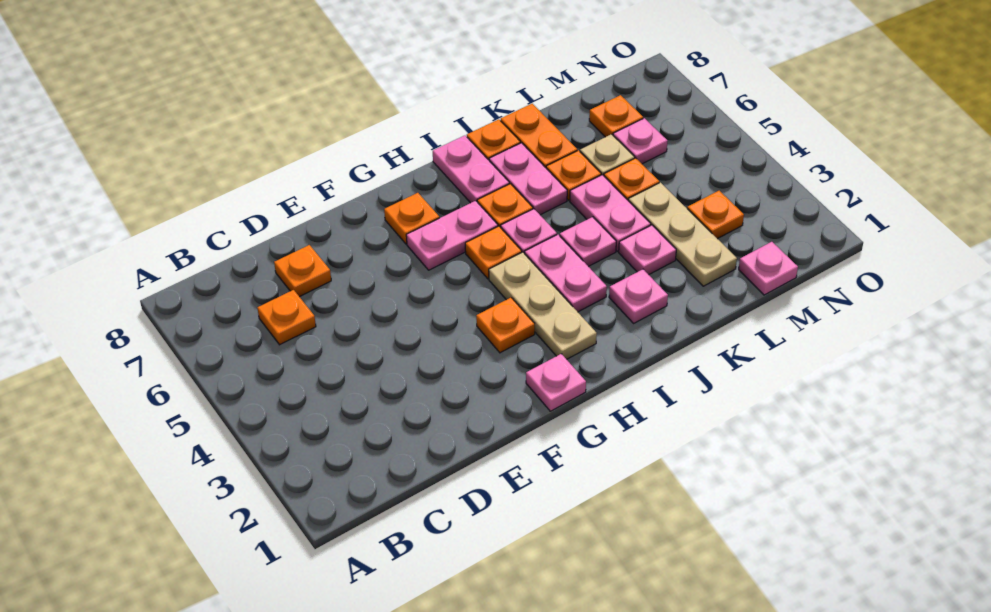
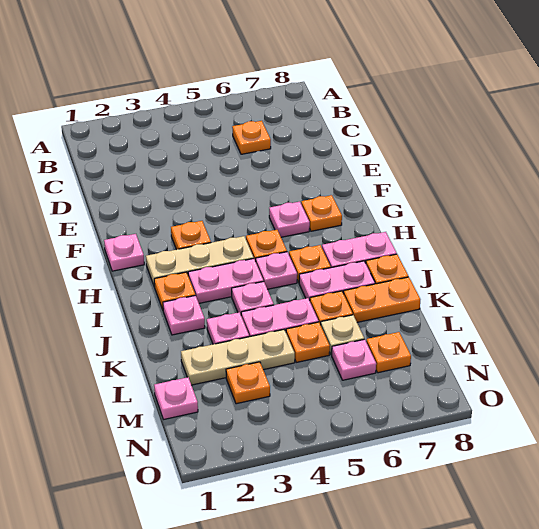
orange plate D7 level 1 -> orange plate I2 level 1
pink plate G6:H6 level 1 -> pink plate G6 level 1

